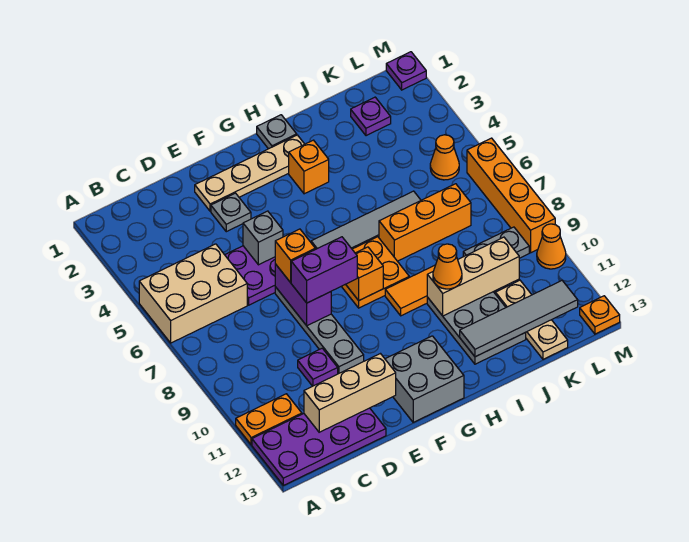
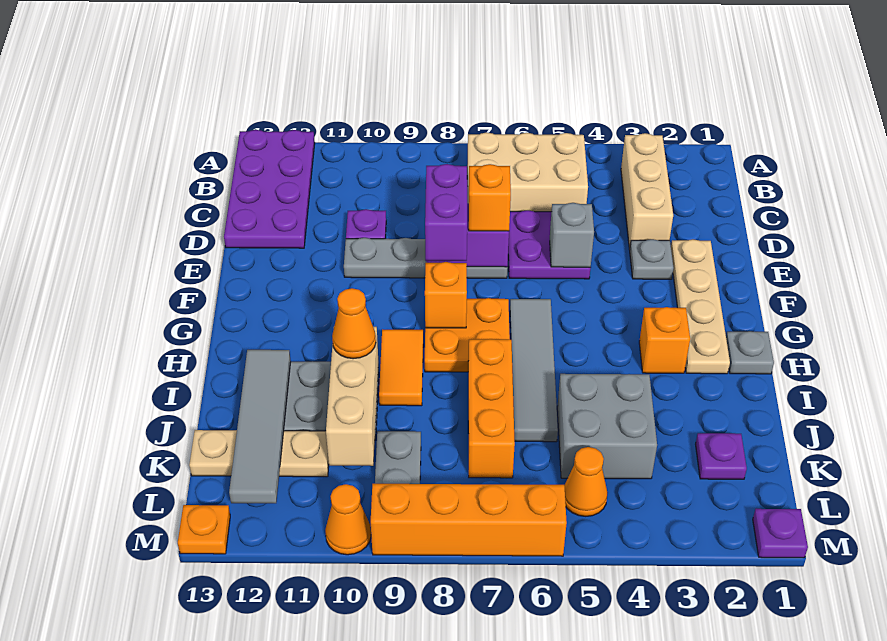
tan brick A5:C6 level 1 -> tan brick B5:C7 level 1
orange plate A11:B11 level 1 -> none
tan brick C12:E12 level 2 -> tan brick B3:D3 level 1
grey brick F12:G13 level 1 -> grey brick J4:K5 level 1

